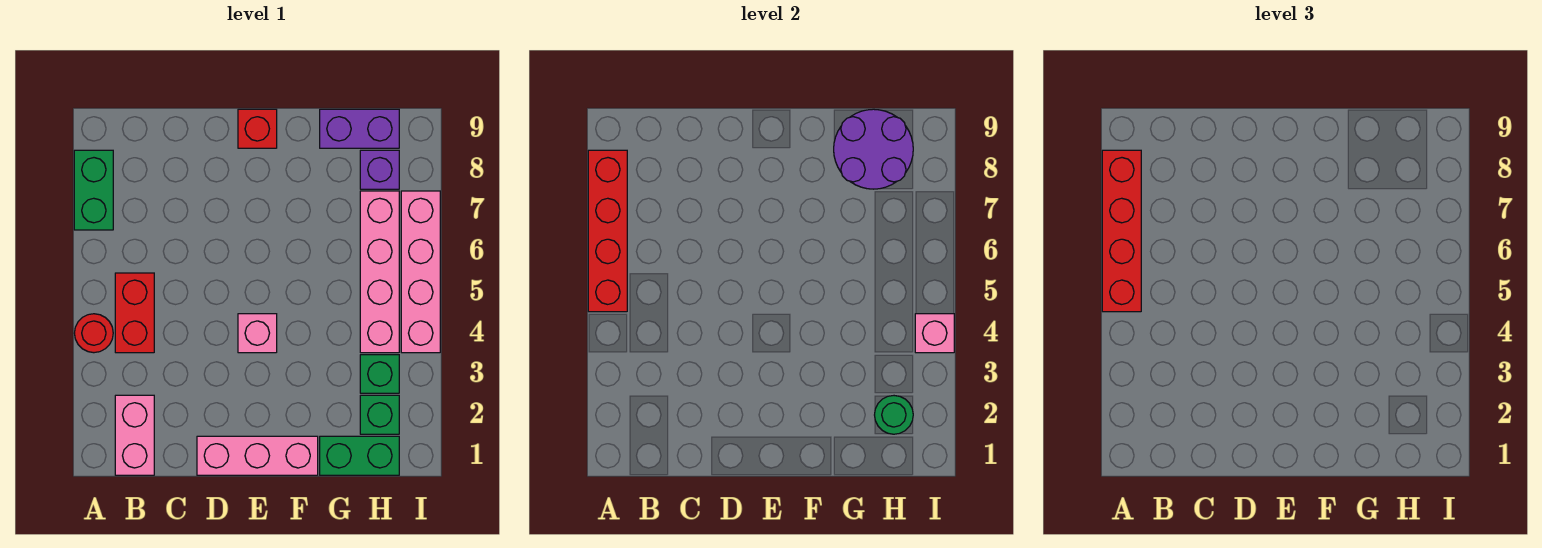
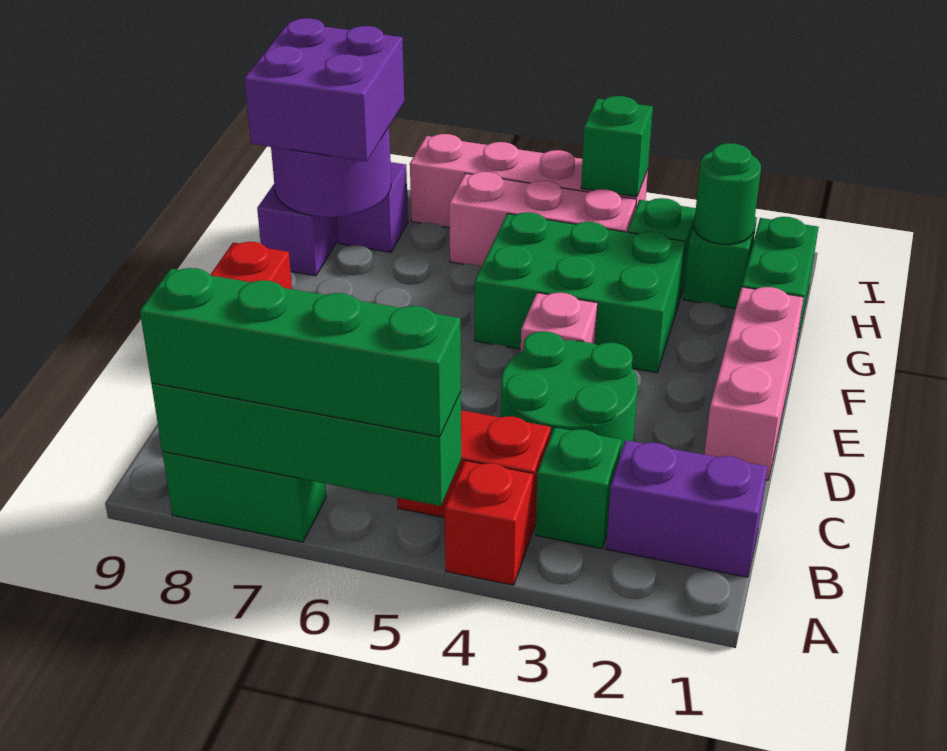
red round brick A4 level 1 -> red brick A4 level 1
red brick A5:A8 level 2 -> green brick A5:A8 level 2
red brick A5:A8 level 3 -> green brick A5:A8 level 3
pink brick B1:B2 level 1 -> purple brick B1:B2 level 1
none -> green brick B3 level 1
none -> green round brick C3:D4 level 1
none -> green brick F3:G5 level 1
none -> purple brick G8:H9 level 3
pink brick H4:H7 level 1 -> pink brick H4:H6 level 1
pink brick I4 level 2 -> green brick I4 level 2

